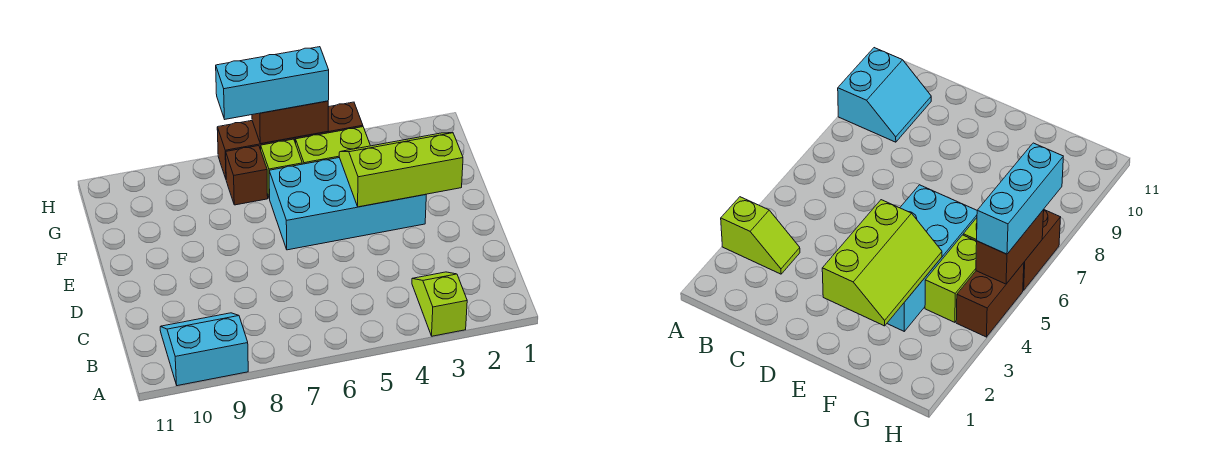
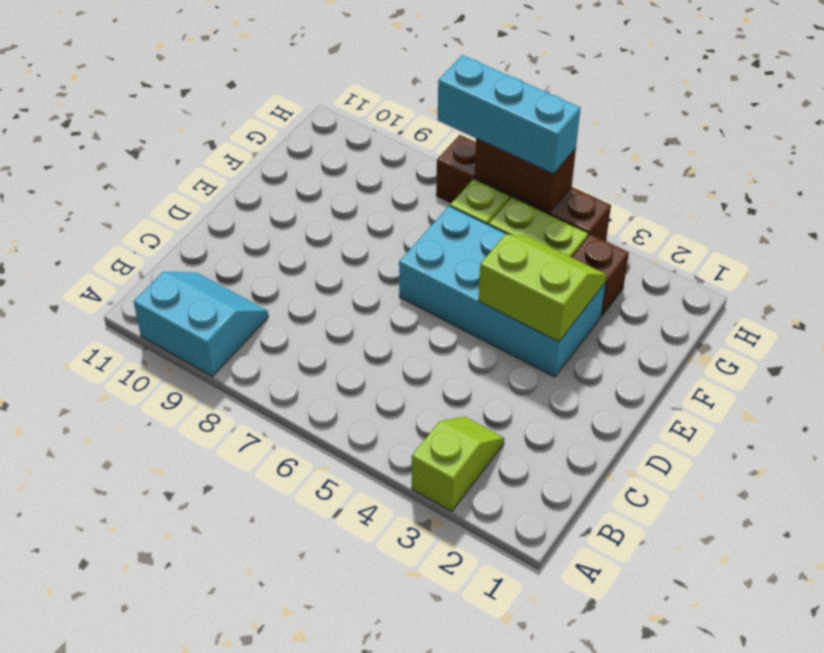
lime slope E2:F4 level 2 top E -> lime slope E3:F4 level 2 top E
brown brick G7 level 1 -> brown brick G3 level 1

